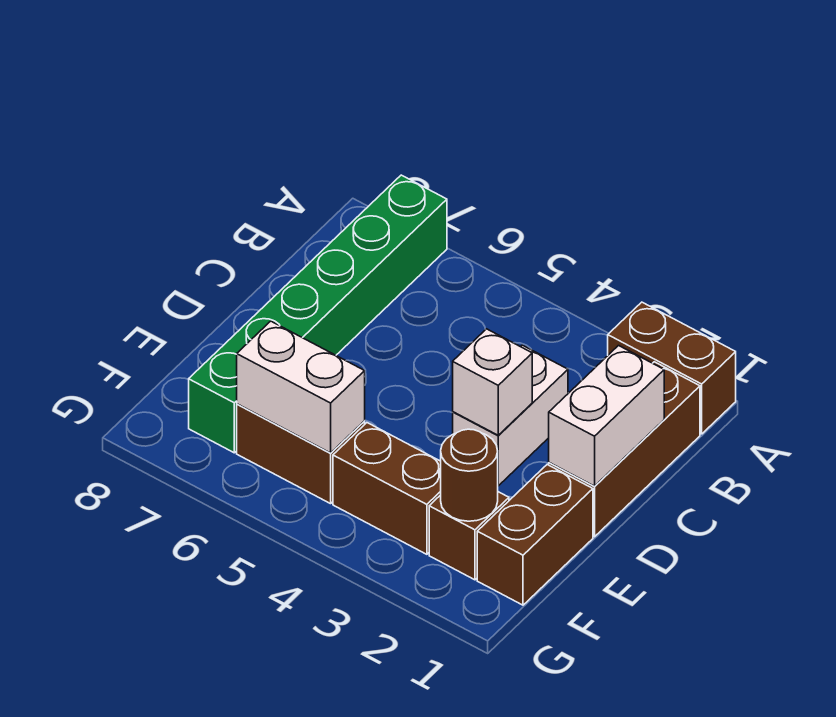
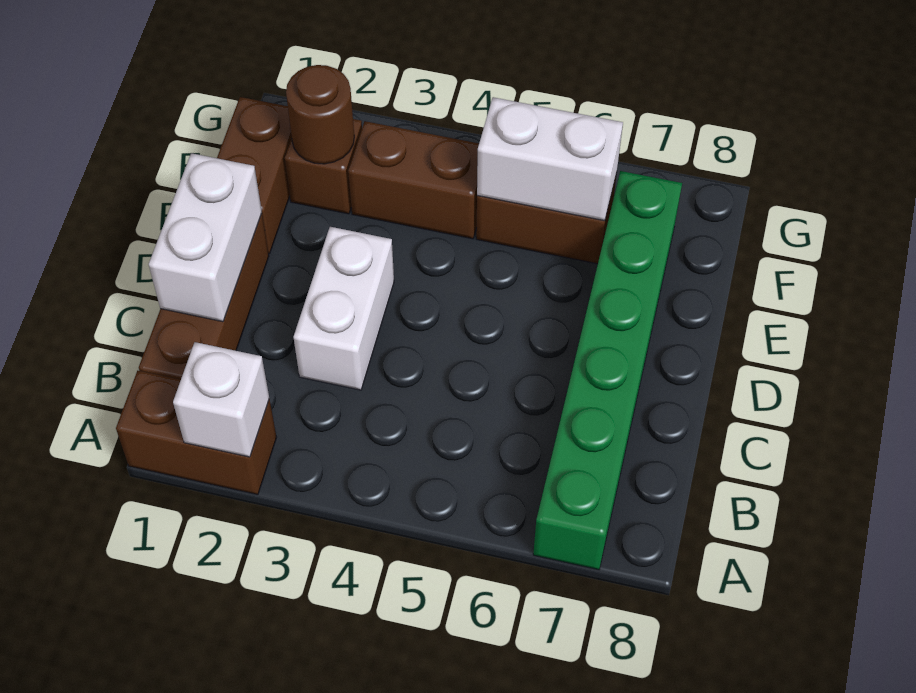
white brick D3 level 2 -> white brick A2 level 2

